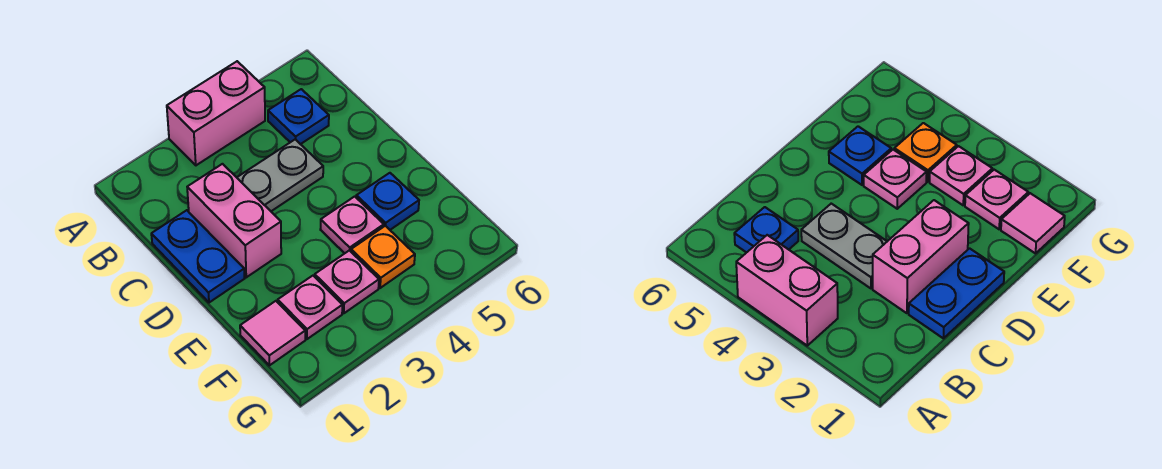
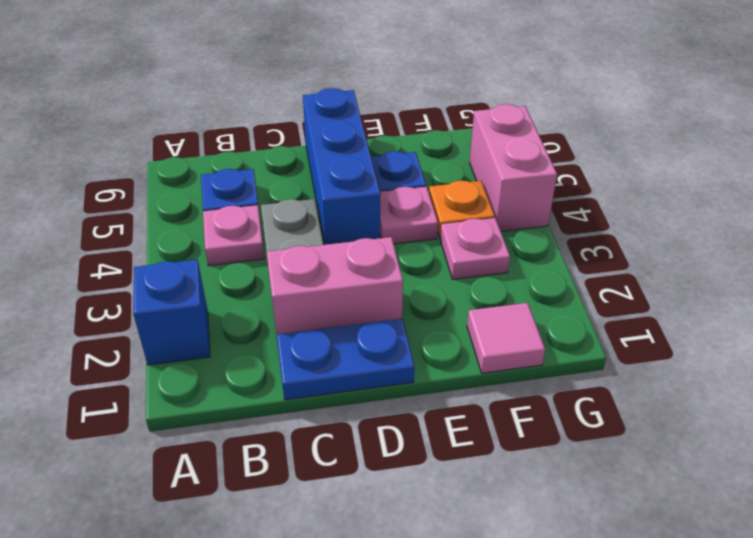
none -> blue brick A2 level 1
pink brick A3:A4 level 1 -> pink brick G4:G5 level 1
none -> blue brick D4:D6 level 1
pink plate F2 level 1 -> pink plate B4 level 1

